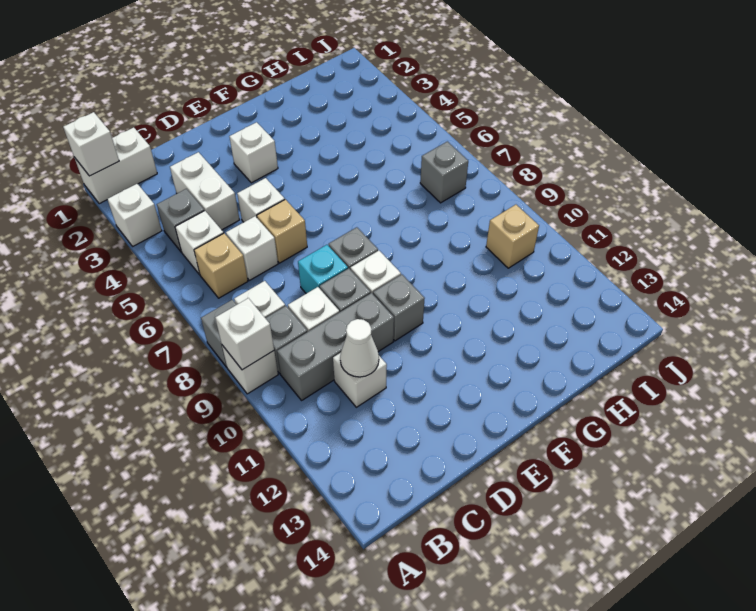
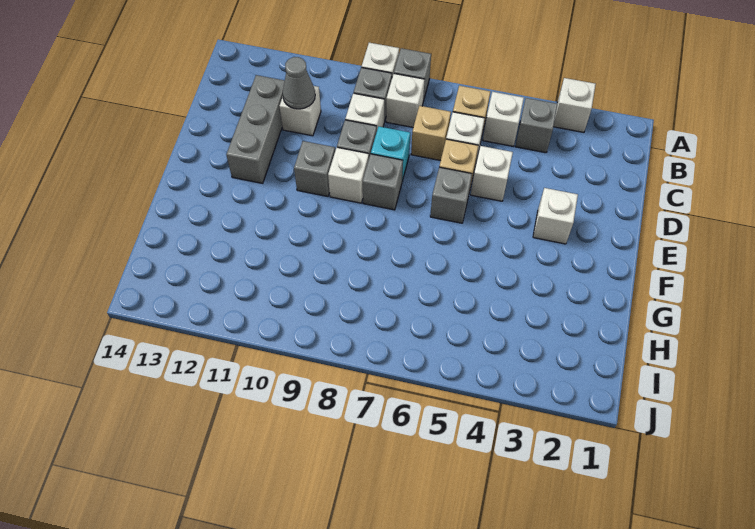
white brick A1:B1 level 1 -> none
white brick A1 level 2 -> none
white brick A9 level 2 -> none
grey brick B10:D10 level 1 -> grey brick C12:E12 level 1
white brick C3:C4 level 1 -> none
white cone C11 level 2 -> grey cone C11 level 2
grey brick I7 level 1 -> grey brick E6 level 1
tan brick I10 level 1 -> tan brick C7 level 1

